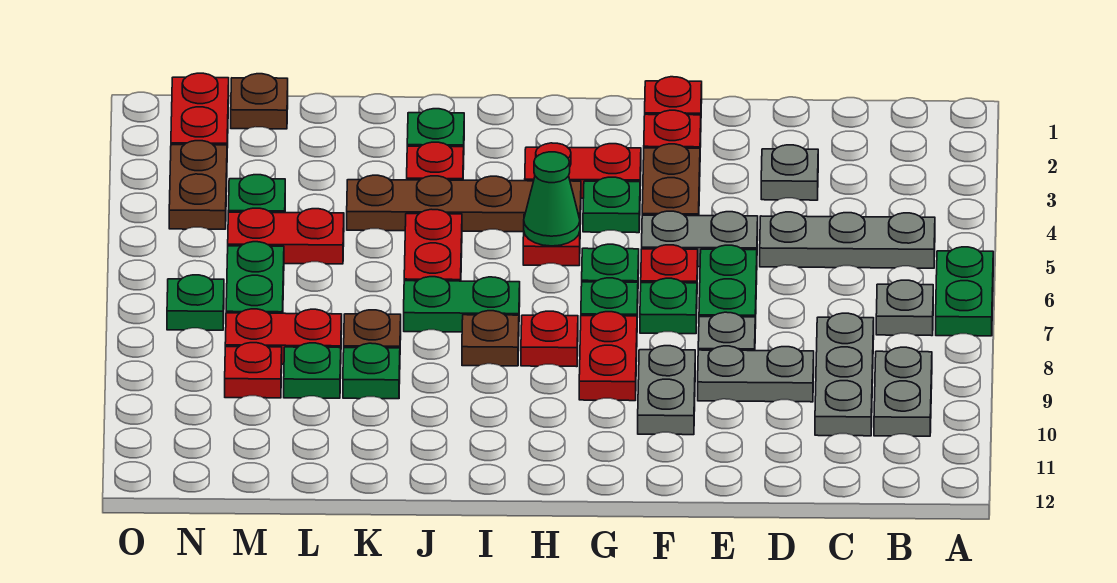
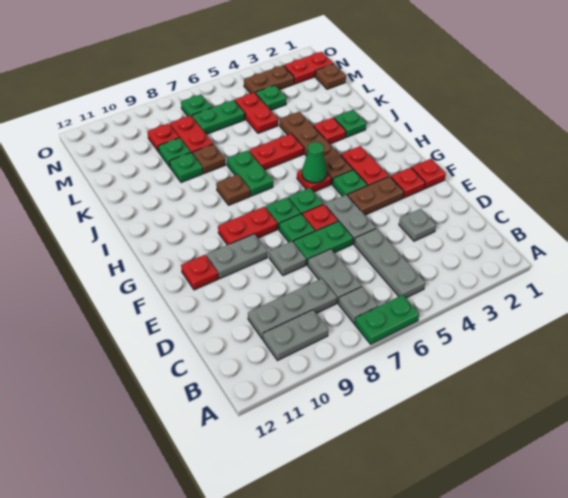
grey plate D9:E9 level 1 -> grey plate C7:D7 level 1
red plate H8 level 1 -> red plate F11 level 1

